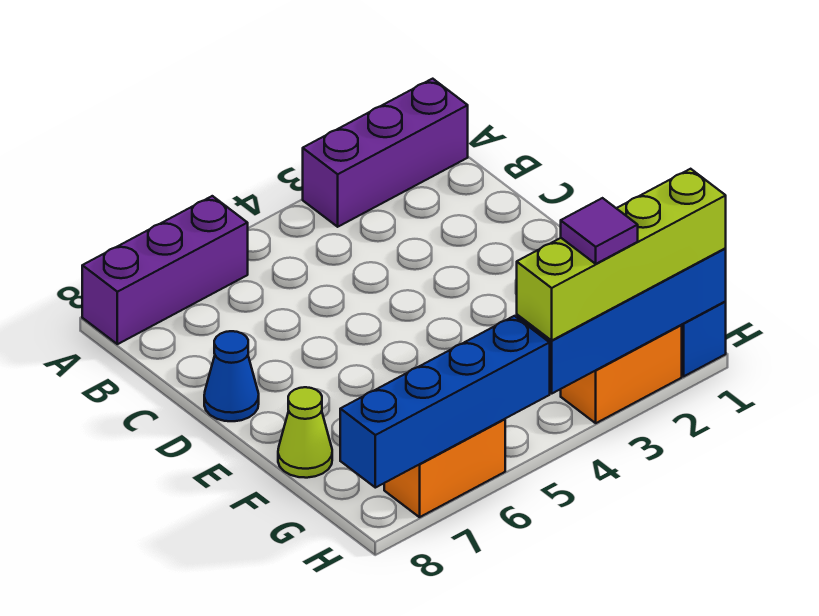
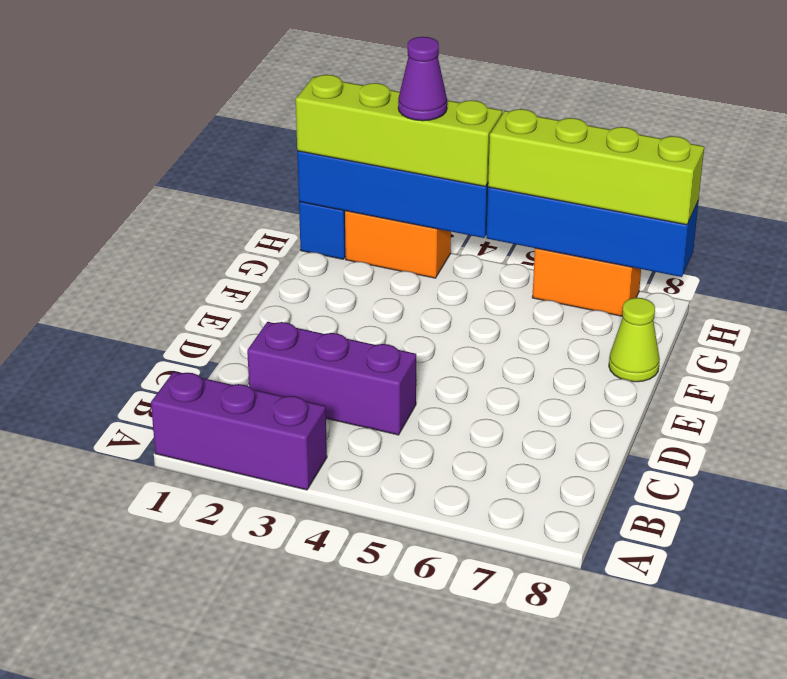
purple brick A6:A8 level 1 -> purple brick C2:C4 level 1
blue cone D8 level 1 -> none
purple tile H3 level 4 -> purple cone H3 level 4
none -> lime brick H5:H8 level 3

